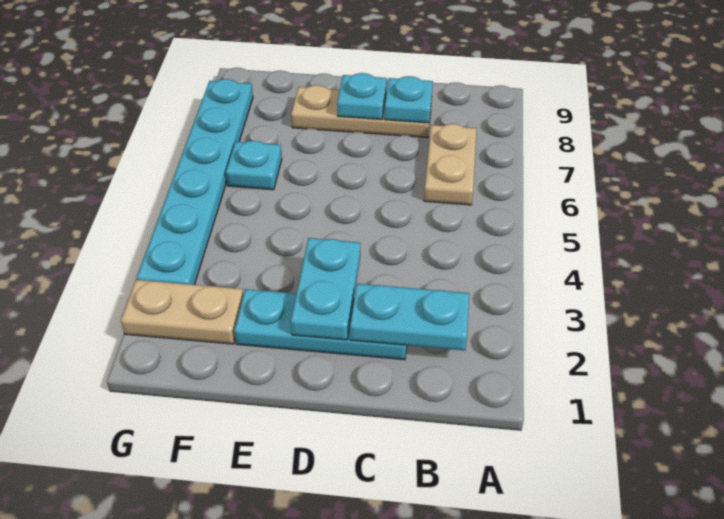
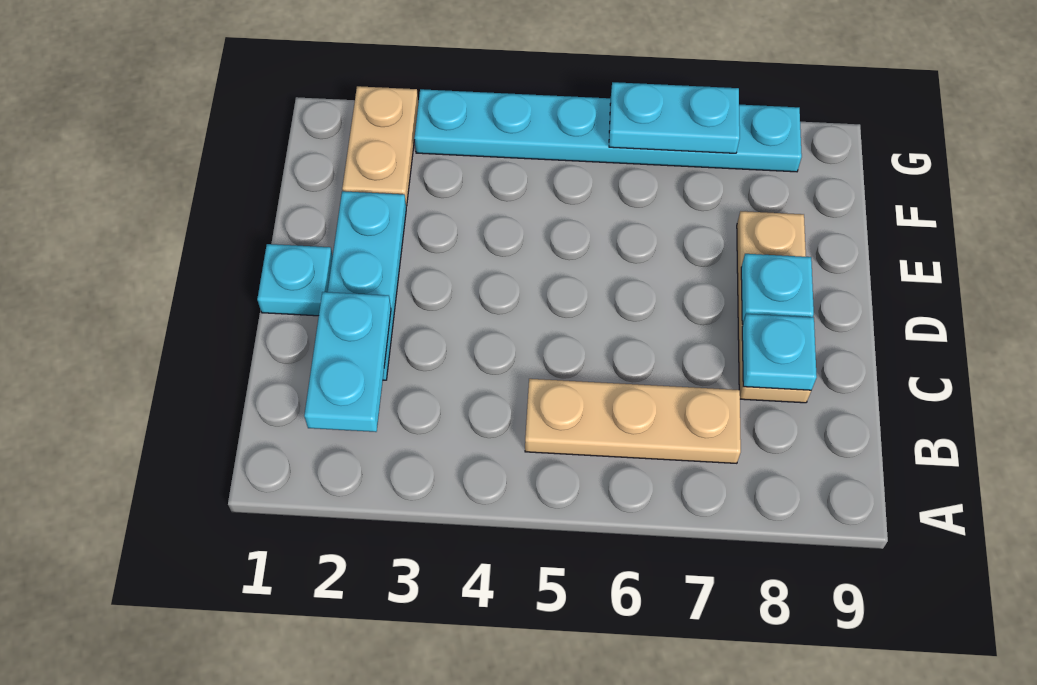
tan plate B6:B7 level 1 -> tan plate B5:B7 level 1
cyan plate D2:D3 level 2 -> cyan plate G6:G7 level 2
cyan plate F6 level 1 -> cyan plate D1 level 1

